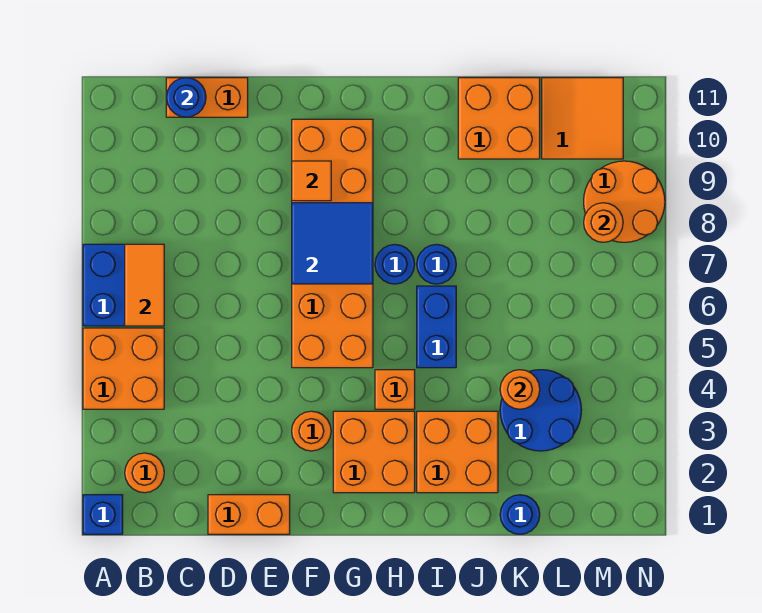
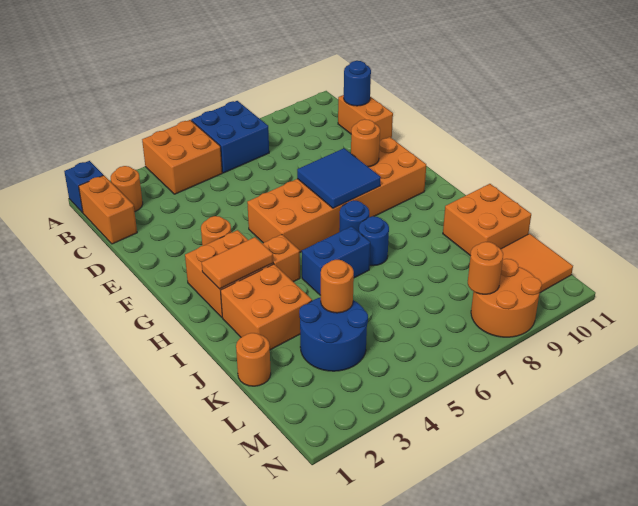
orange tile B6:B7 level 2 -> orange tile H2:H3 level 2
orange brick D1:E1 level 1 -> orange brick B1:C1 level 1
orange tile F9 level 2 -> orange round brick F9 level 2
blue round brick K1 level 1 -> orange round brick K1 level 1

